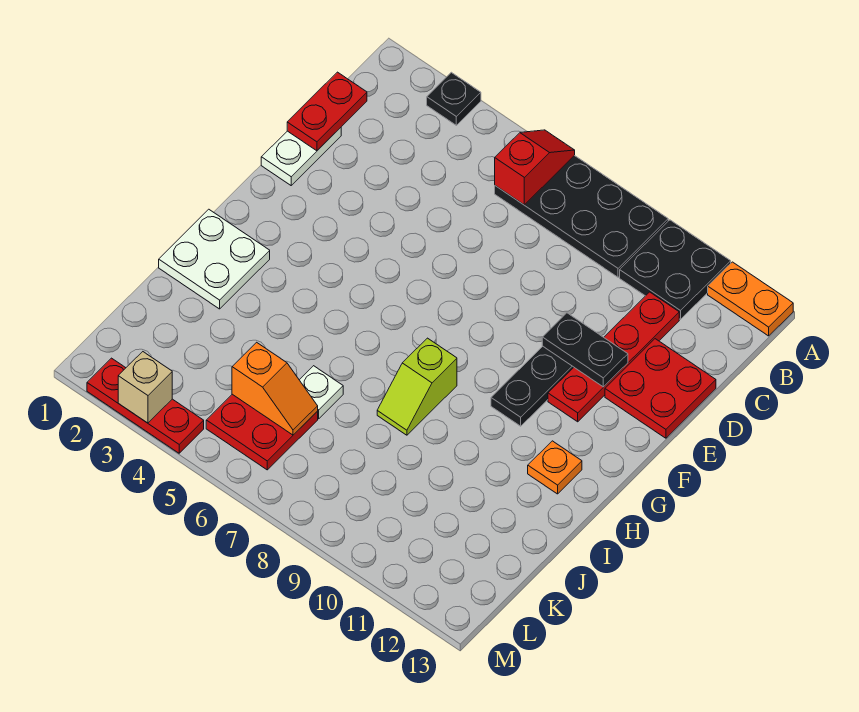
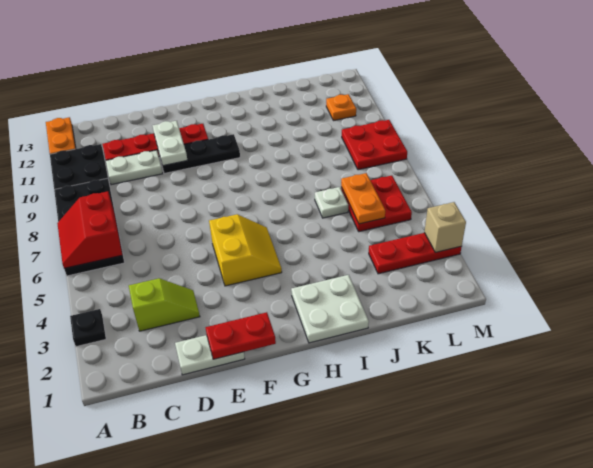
red slope A6:B6 level 2 top B -> red slope A6:B7 level 2 top B
red plate C1:D1 level 2 -> red plate E1:F1 level 2
none -> white plate C10:D10 level 1
red plate D12:E13 level 1 -> red plate L8:M9 level 1
black plate E10:E11 level 2 -> white plate E10:E11 level 2
none -> yellow slope F4:G5 level 1 top F
lime slope H8:I8 level 1 top H -> lime slope C3:D3 level 1 top C
orange plate H12 level 1 -> orange plate L11 level 1
orange slope K5:K6 level 2 top 5 -> orange plate K5:K6 level 2
red plate M2:M4 level 1 -> red plate K3:M3 level 1

